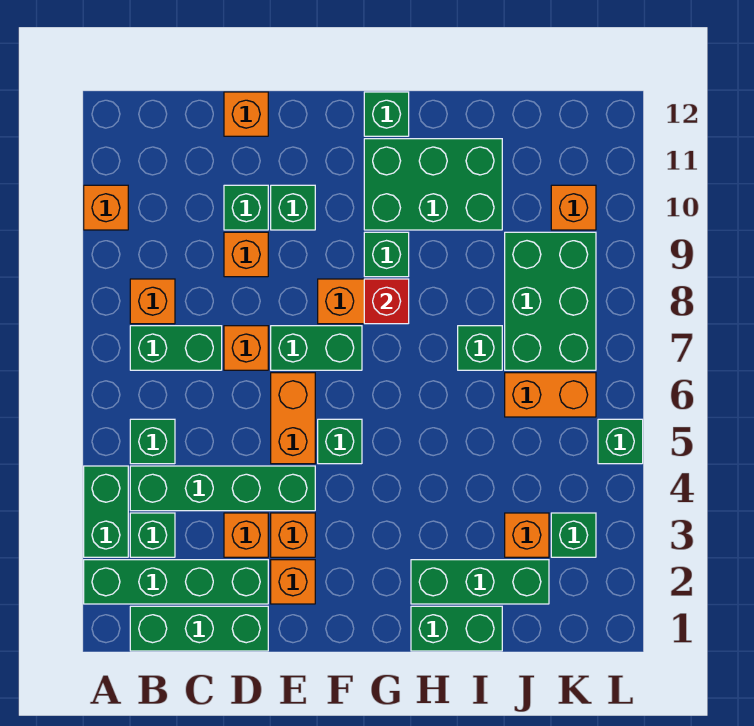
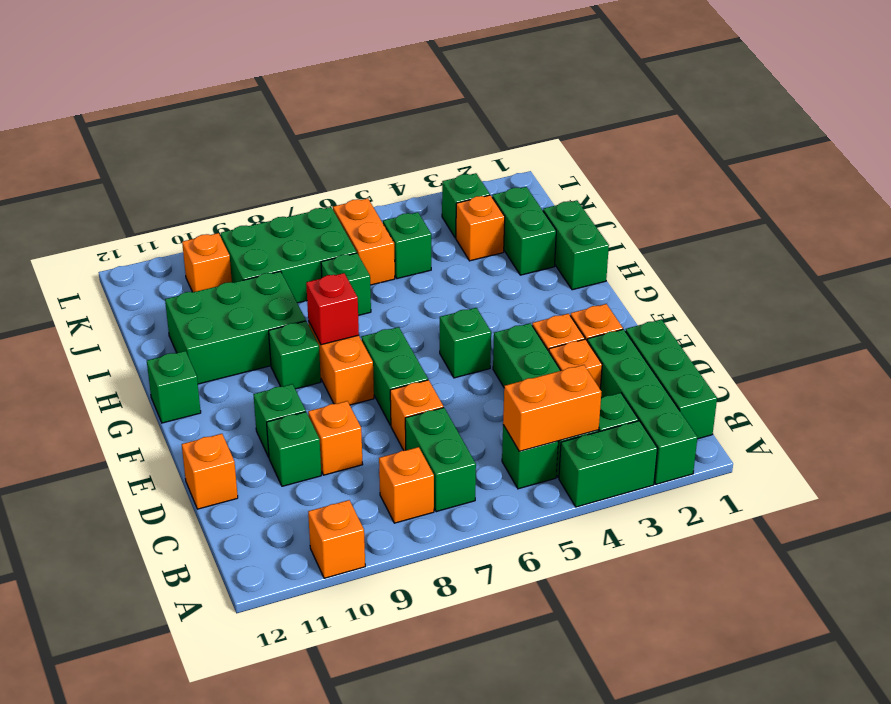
orange brick E5:E6 level 1 -> orange brick B4:B5 level 2
green brick G10:I11 level 1 -> green brick H9:I11 level 1
green brick H2:J2 level 1 -> green brick I2:J2 level 1
green brick L5 level 1 -> green brick J5 level 1

